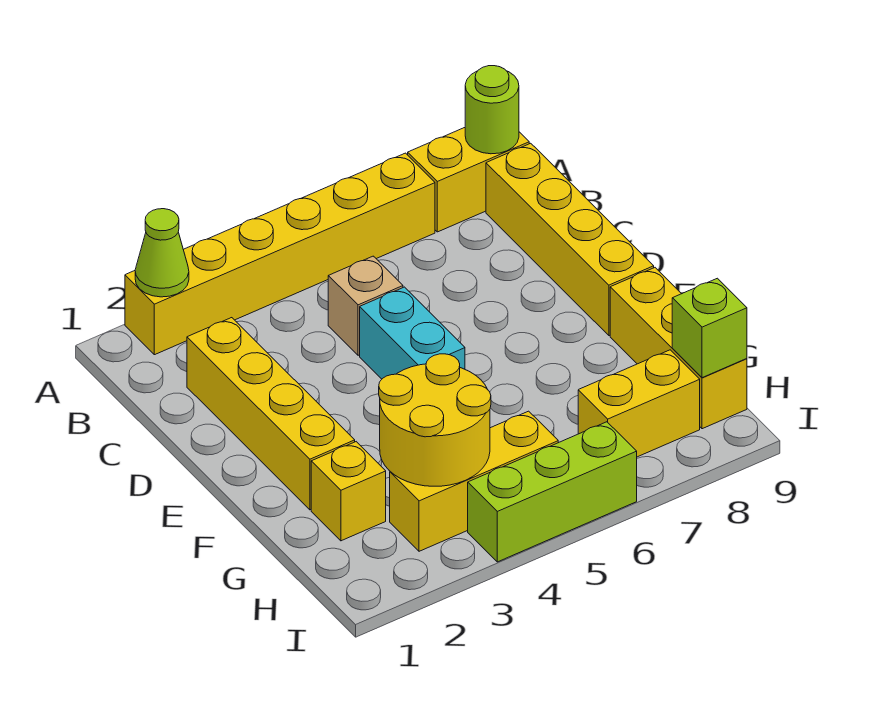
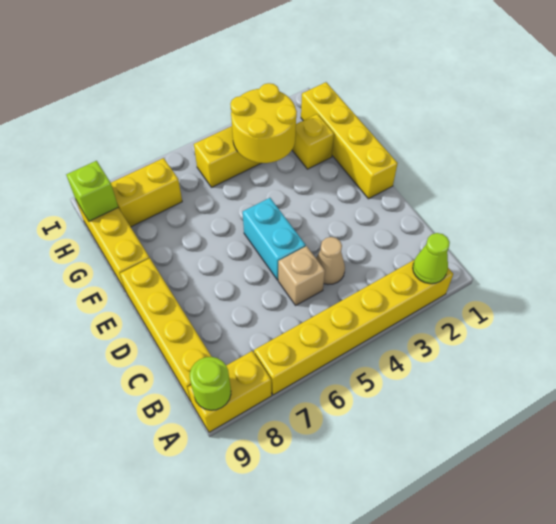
yellow brick C2:F2 level 1 -> yellow brick E1:H1 level 1
none -> tan cone C4 level 1
lime brick I4:I6 level 1 -> none

